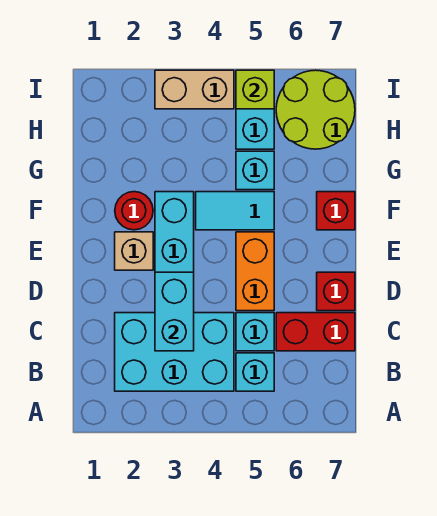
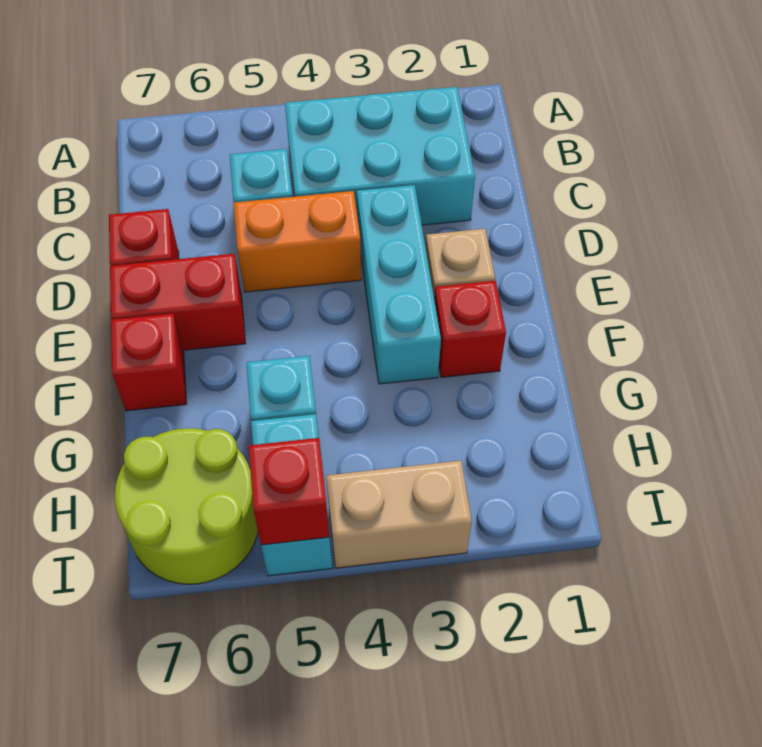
cyan brick B5 level 1 -> none
cyan brick C3:D3 level 2 -> none
red brick C6:C7 level 1 -> red brick E6:E7 level 1
orange brick D5:E5 level 1 -> orange brick D4:D5 level 1
red round brick F2 level 1 -> red brick F2 level 1
cyan tile F4:F5 level 1 -> none
lime brick I5 level 2 -> red brick I5 level 2

